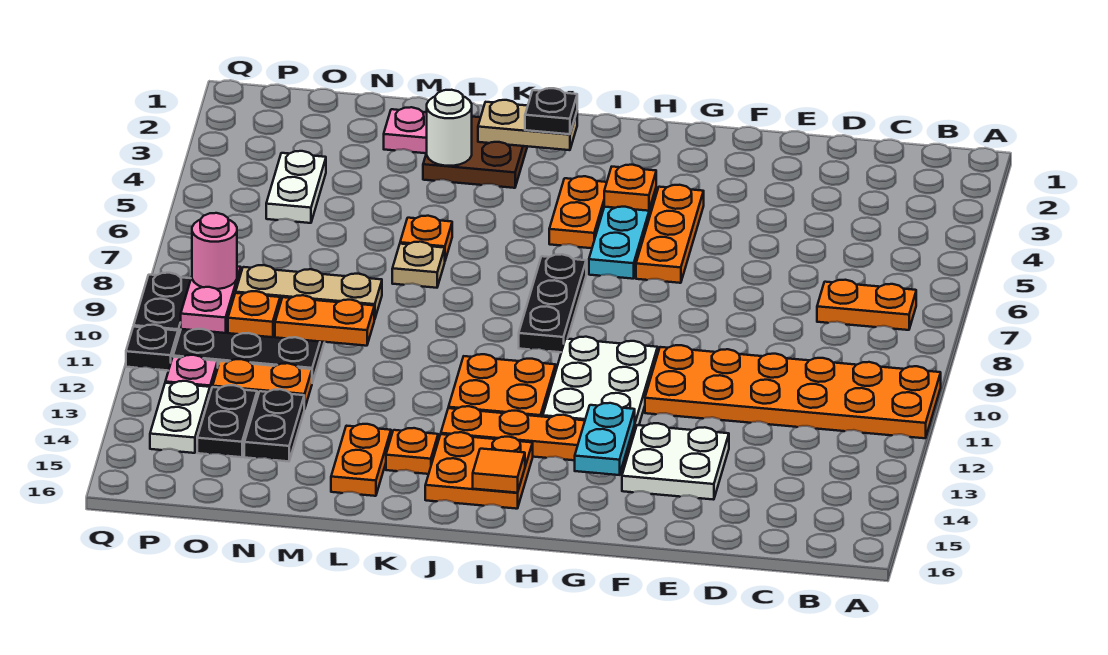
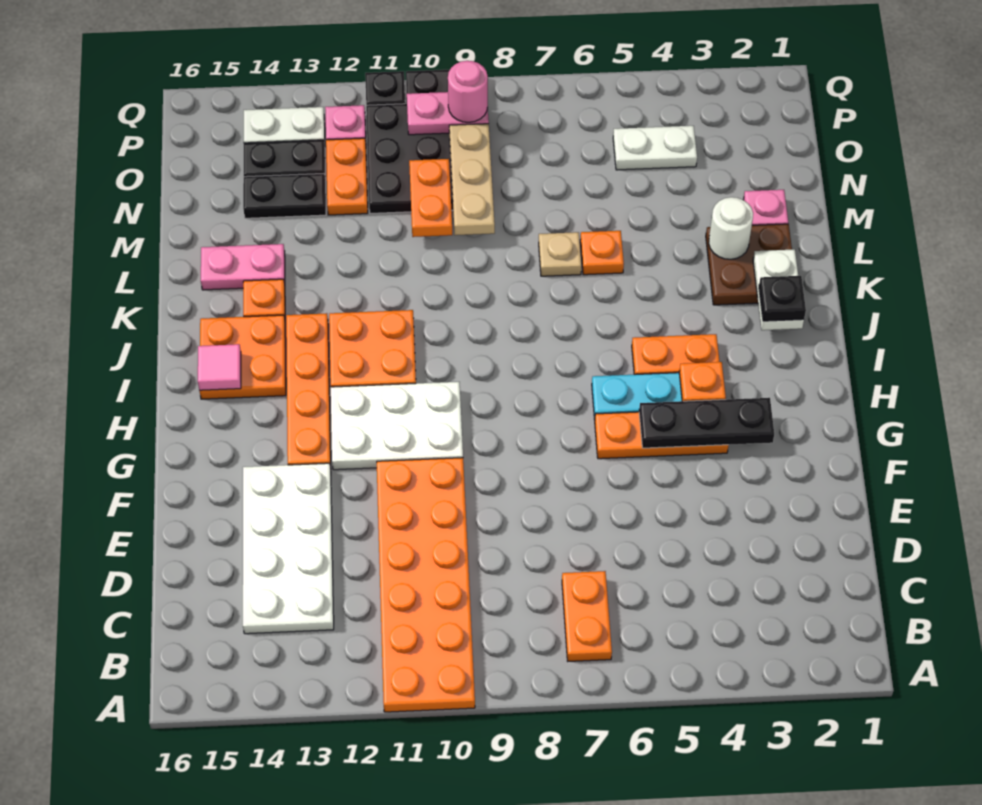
white plate E13:F14 level 1 -> white plate C13:F14 level 1
cyan plate G13:G14 level 2 -> none
black plate I7:I9 level 1 -> black plate G3:G5 level 2
orange tile I15 level 2 -> pink tile I15 level 2
tan plate J2:K2 level 2 -> white plate J2:K2 level 2
orange plate L14:L15 level 1 -> pink plate L14:L15 level 1
orange plate O10 level 2 -> none

